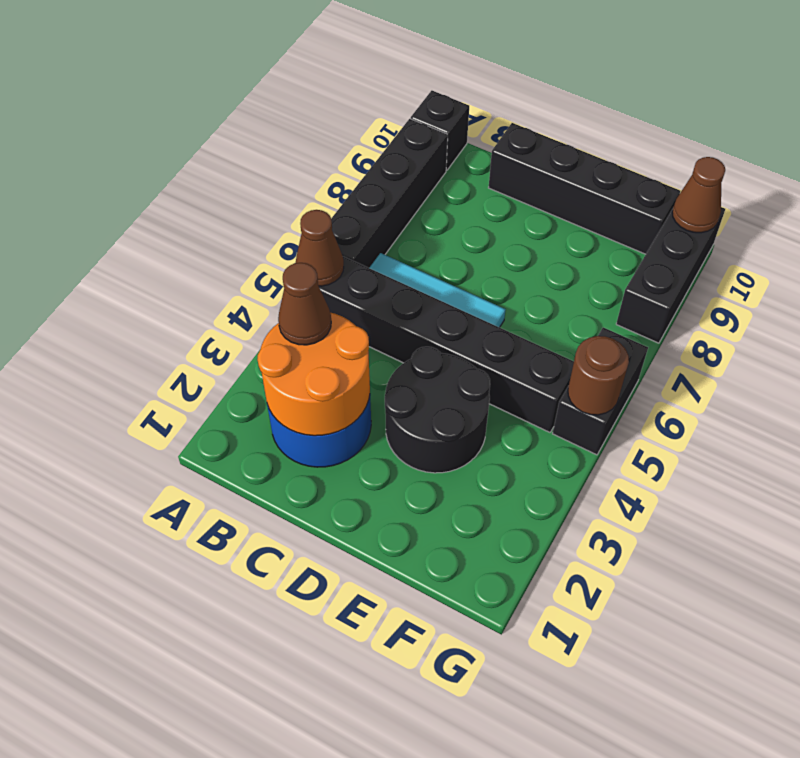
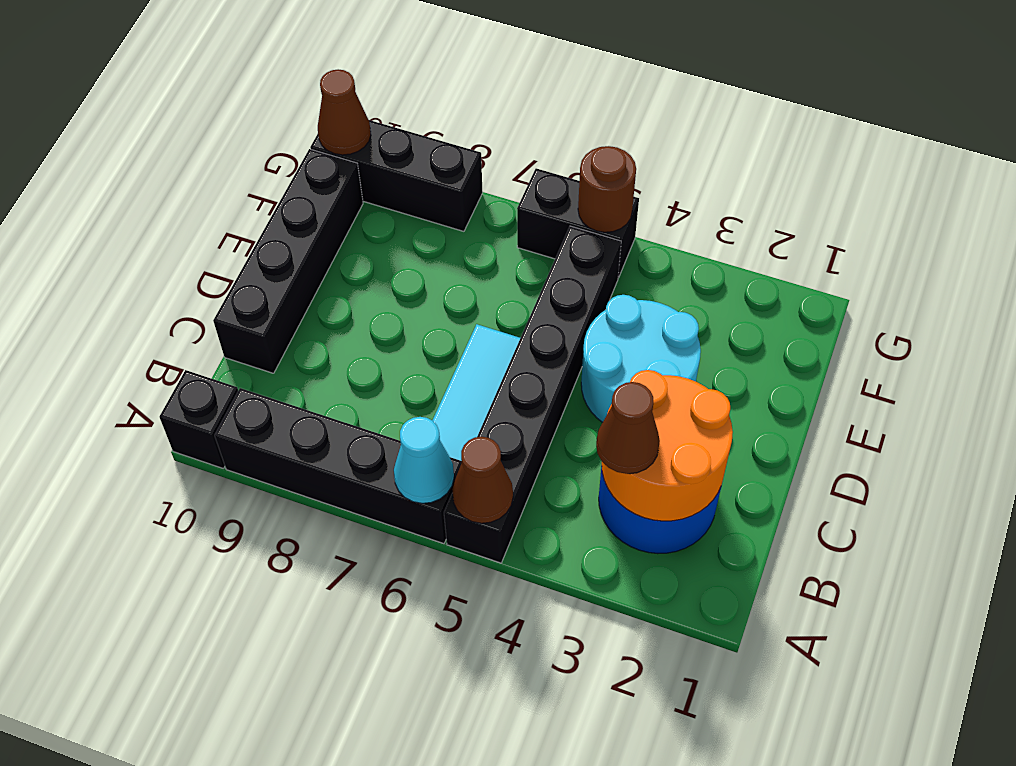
none -> cyan cone A6 level 2
black round brick D3:E4 level 1 -> cyan round brick D3:E4 level 1

